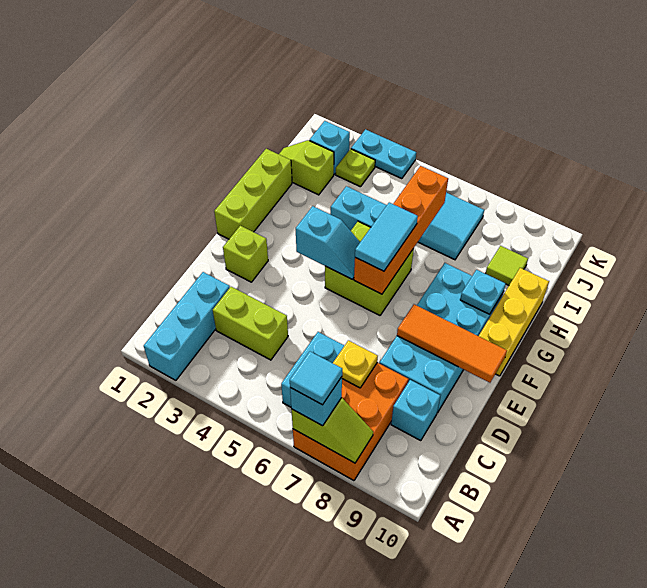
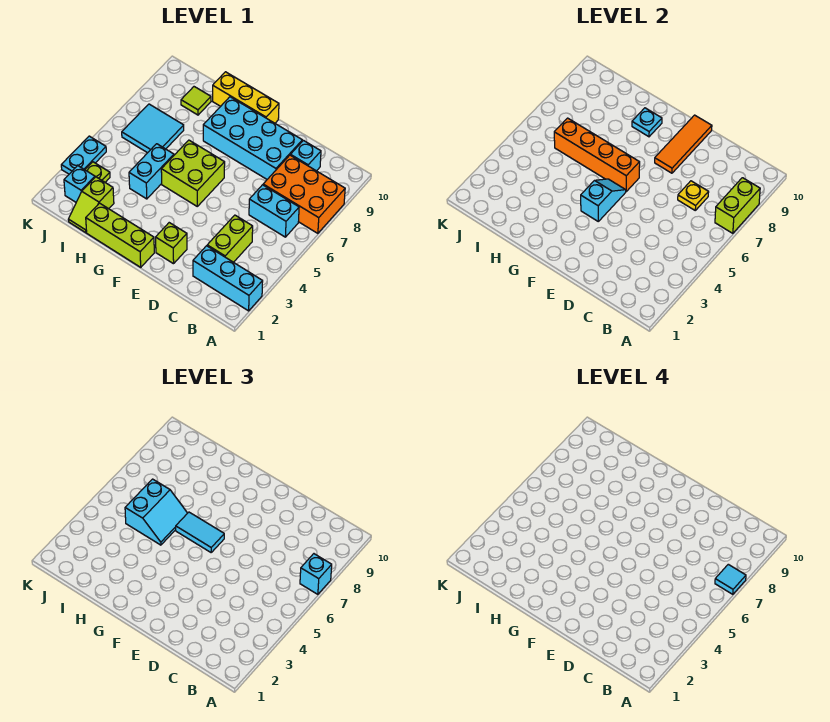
lime slope A7:A8 level 2 top 7 -> lime brick A7:A8 level 2
none -> cyan slope H5:I6 level 3 top I

